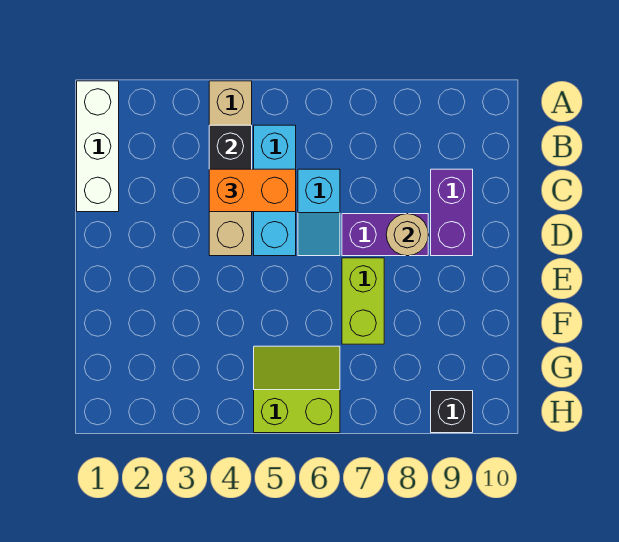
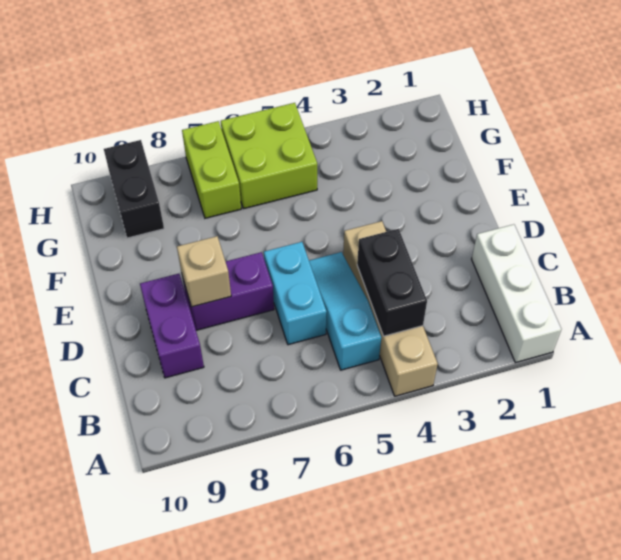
cyan brick B5:D5 level 1 -> cyan slope B5:D5 level 1 top B
orange brick C4:C5 level 3 -> none
cyan slope C6:D6 level 1 top C -> cyan brick C6:D6 level 1
tan round brick D8 level 2 -> tan brick D8 level 2
lime brick E7:F7 level 1 -> lime brick G7:H7 level 1
lime slope G5:H6 level 1 top H -> lime brick G5:H6 level 1
black brick H9 level 1 -> black brick G9:H9 level 1

